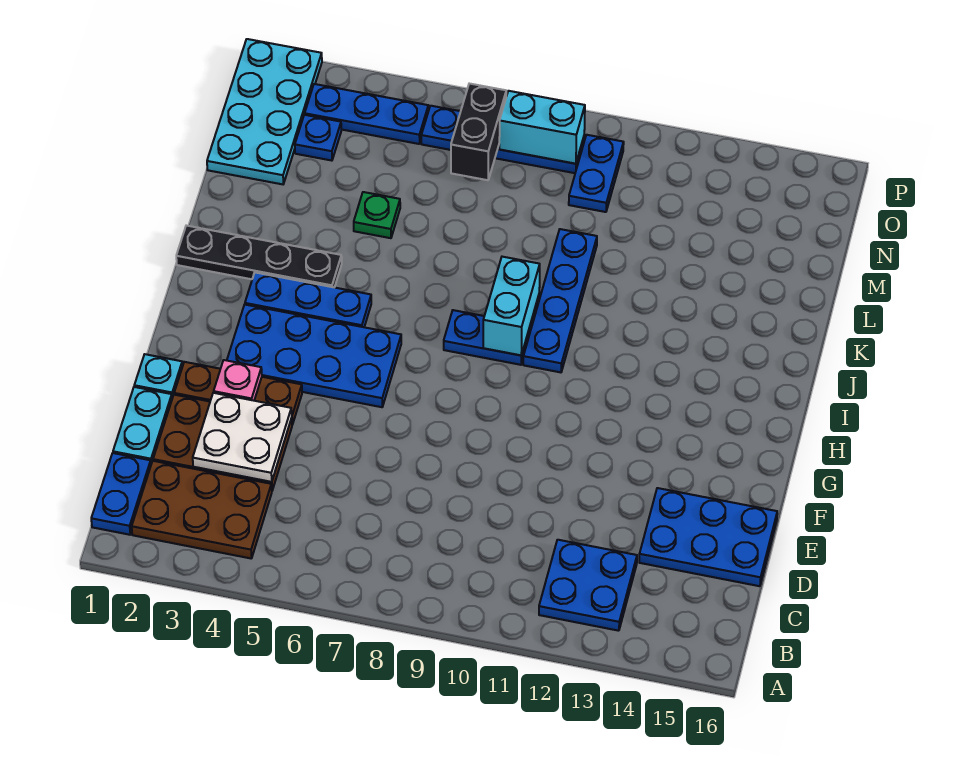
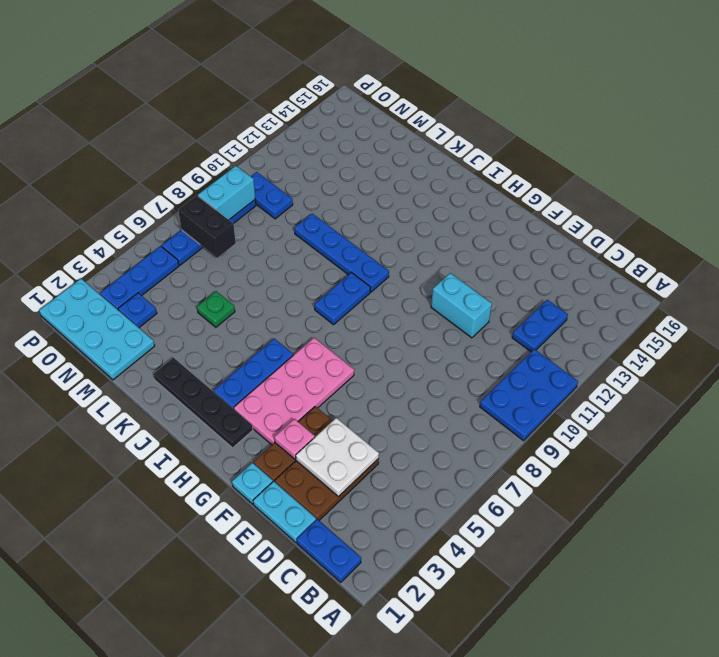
brown plate B2:C4 level 1 -> none
blue plate B12:C13 level 1 -> blue plate C12:C13 level 1
blue plate D14:E16 level 1 -> blue plate A9:B11 level 1
blue plate G3:H6 level 1 -> pink plate G3:H6 level 1
cyan brick I9:J9 level 2 -> cyan brick E11:F11 level 1
black plate J1:J4 level 1 -> black plate H2:K2 level 1

